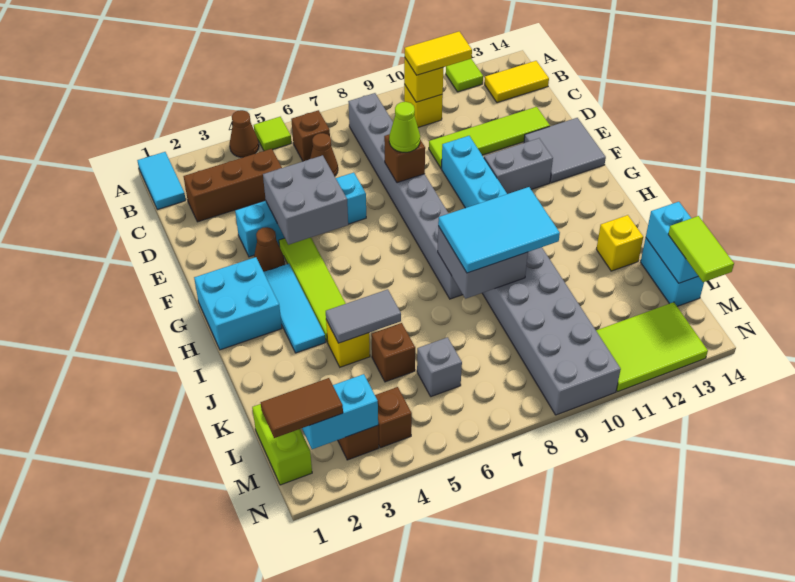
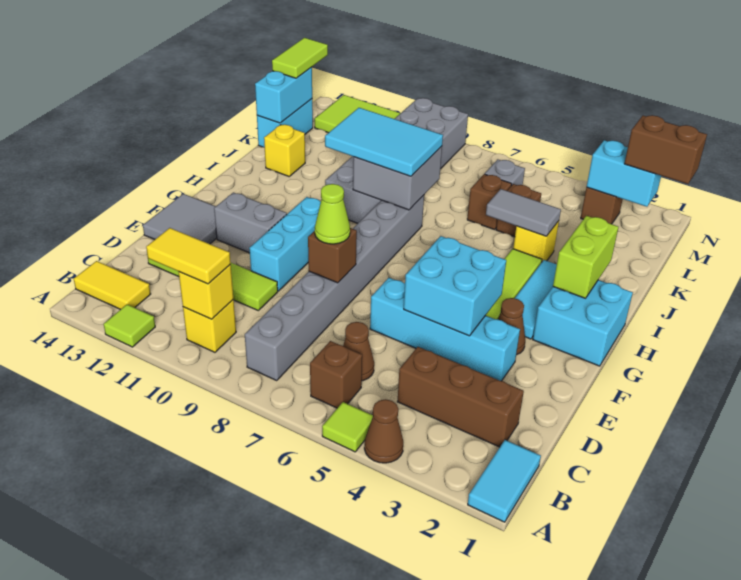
grey brick E4:F5 level 2 -> cyan brick E4:F5 level 2
lime brick L1:M1 level 1 -> lime brick H2:I2 level 2
brown tile M1:M2 level 3 -> brown brick M1:M2 level 3
brown brick M4 level 1 -> brown brick K6 level 1

